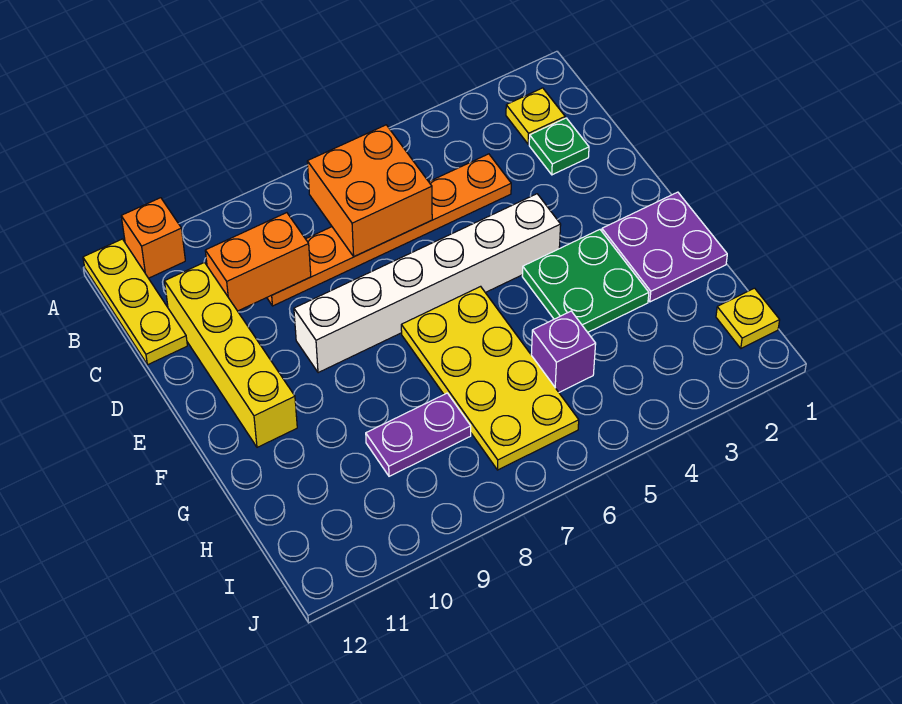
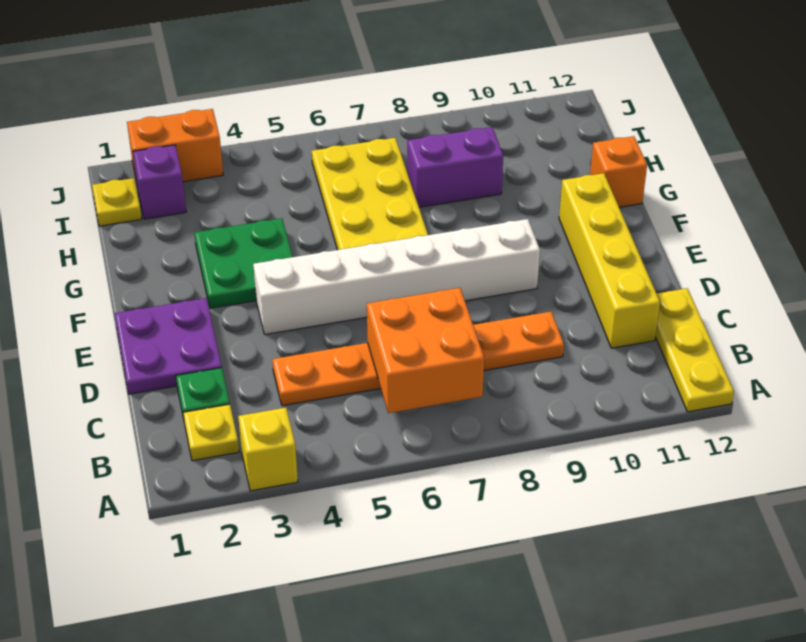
none -> yellow brick A3 level 1
orange brick A11 level 1 -> orange brick G12 level 1
orange brick C9:C10 level 2 -> orange brick J2:J3 level 1
purple plate F1:G2 level 1 -> purple plate D1:E2 level 1
purple brick H5 level 1 -> purple brick I2 level 1
purple plate H8:H9 level 1 -> purple brick H8:H9 level 1

